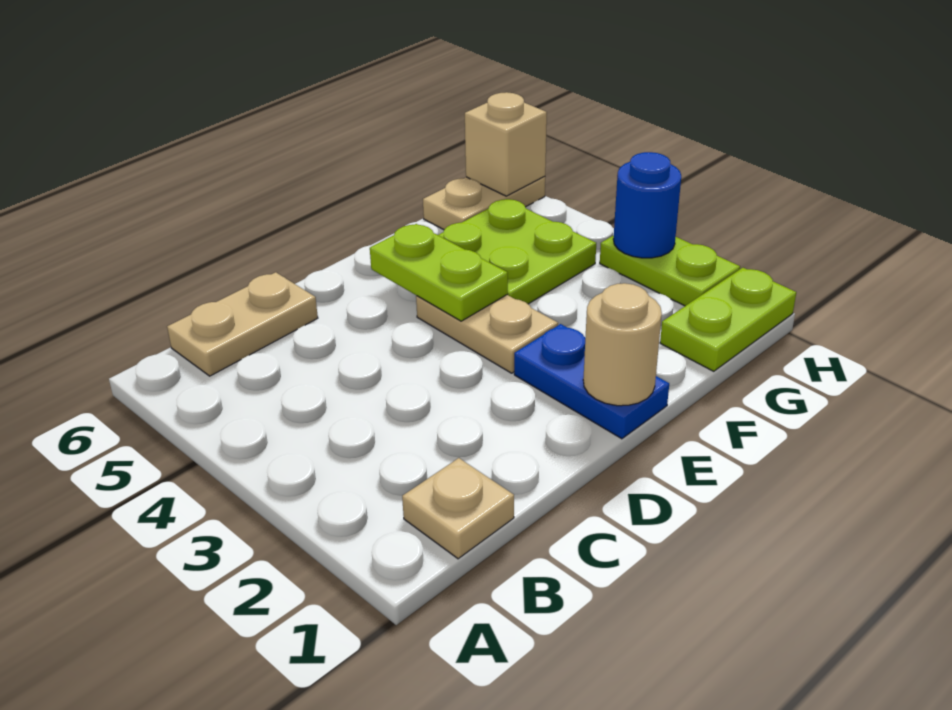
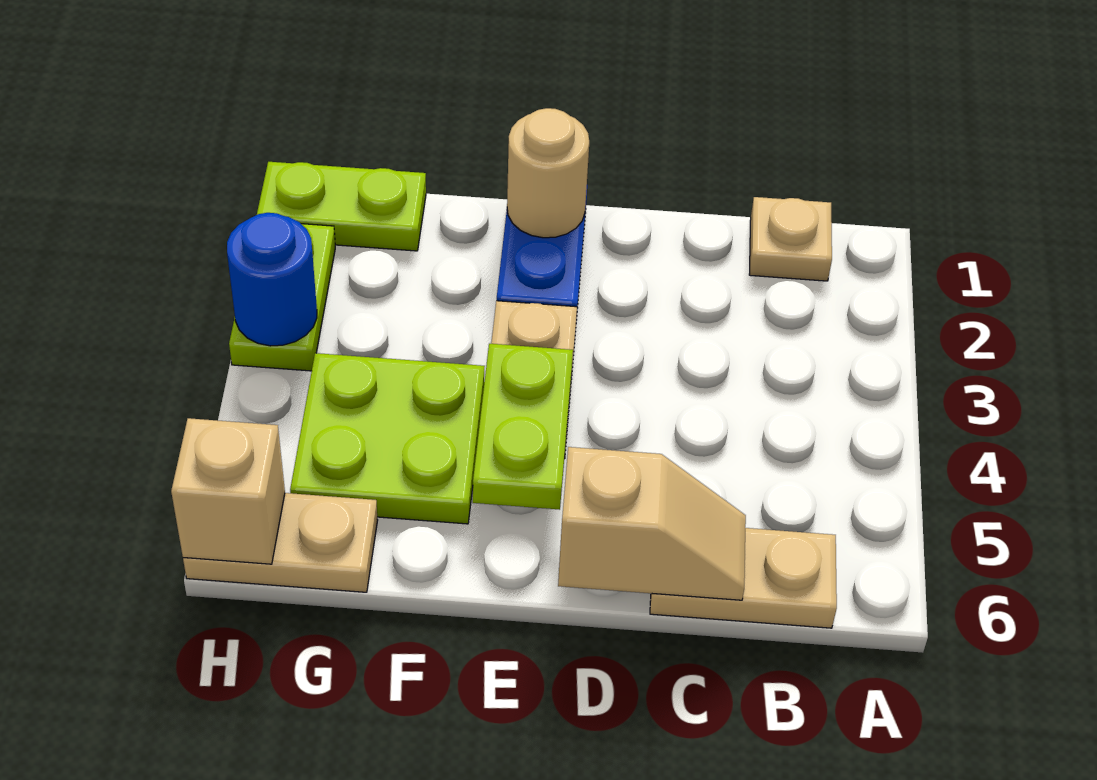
none -> tan slope C6:D6 level 2 top D

